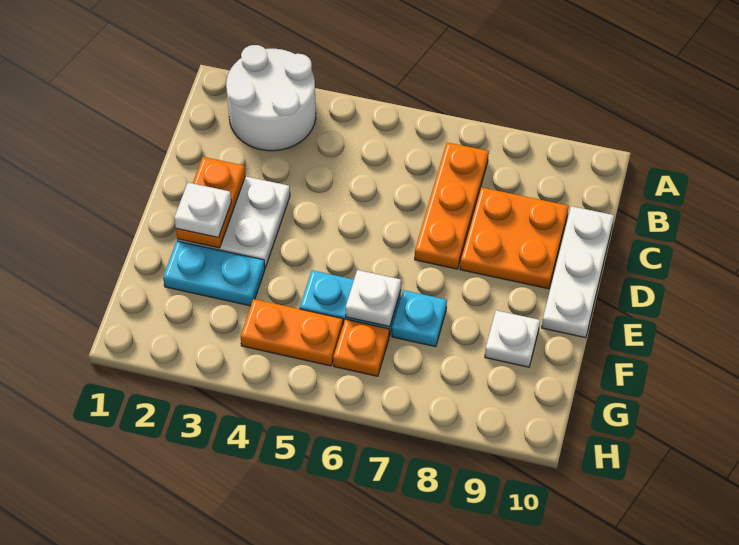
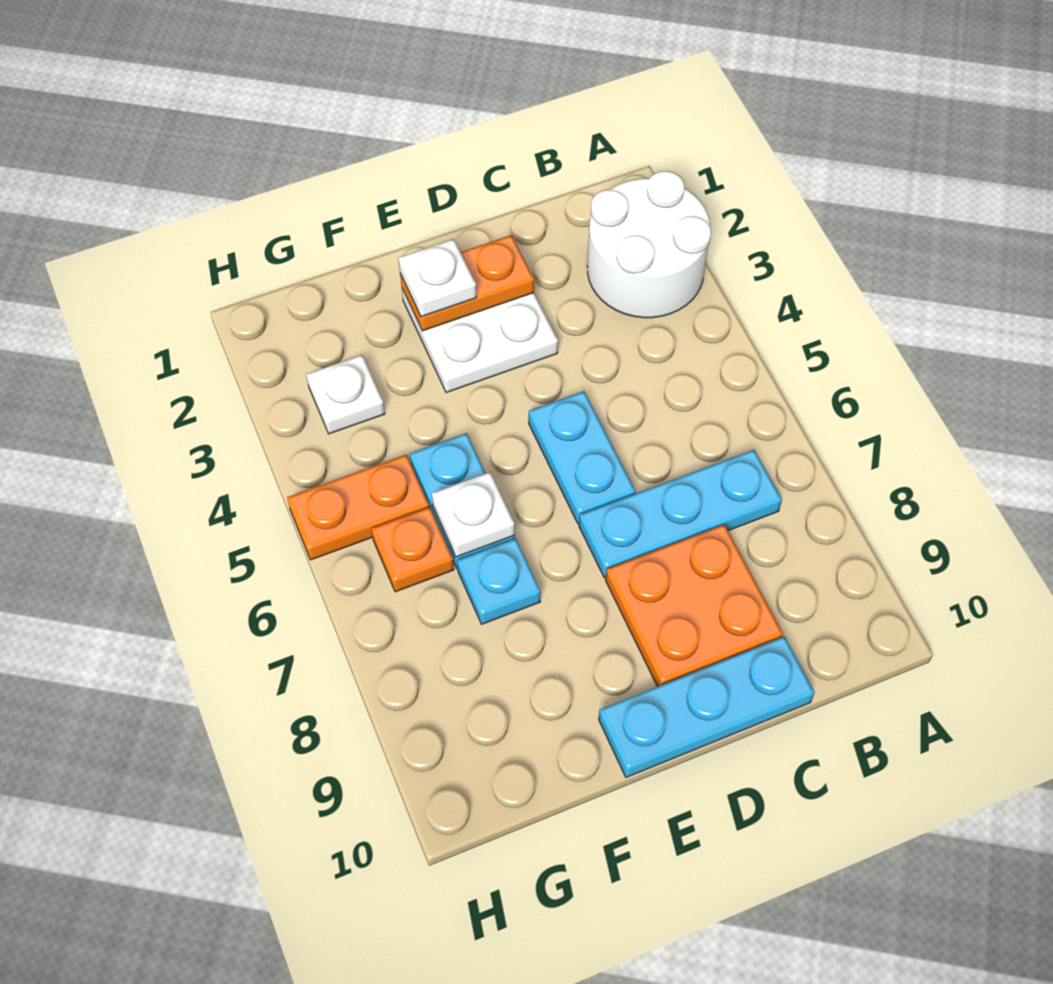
orange plate B7:D7 level 1 -> cyan plate B7:D7 level 1
white plate C10:E10 level 1 -> cyan plate C10:E10 level 1
cyan plate F2:F3 level 1 -> cyan plate D5:D6 level 1
white plate F9 level 1 -> white plate G3 level 1
orange plate G4:G5 level 1 -> orange plate G5:H5 level 1

